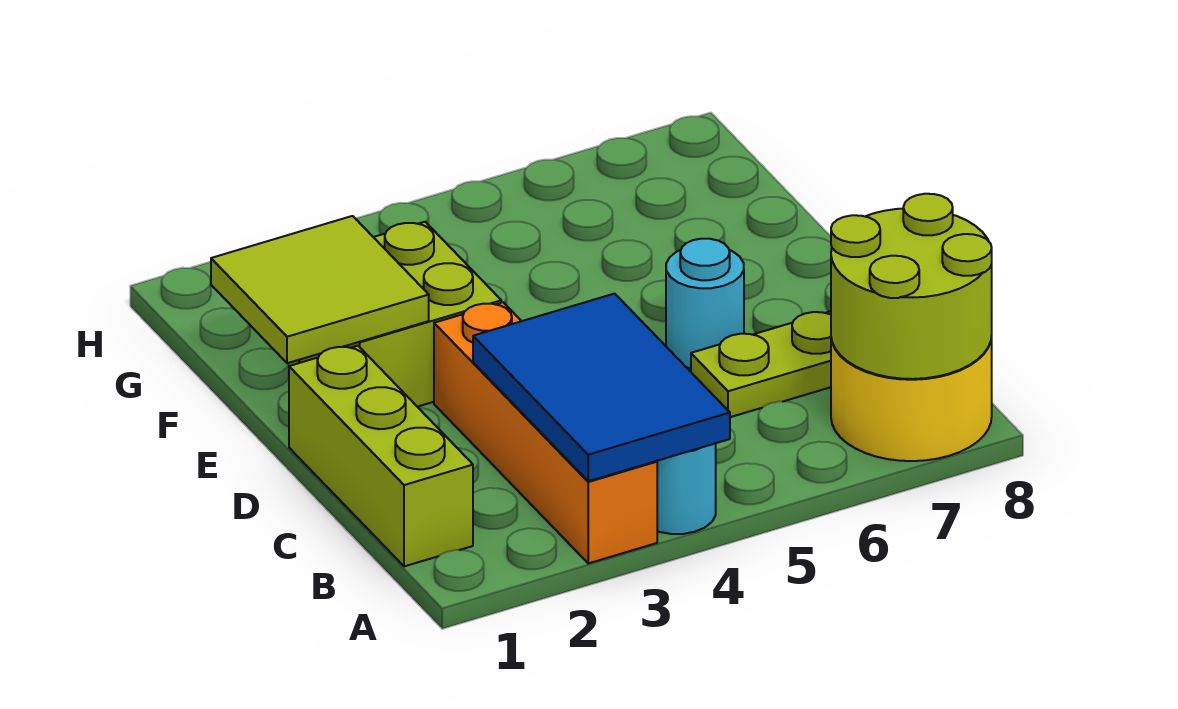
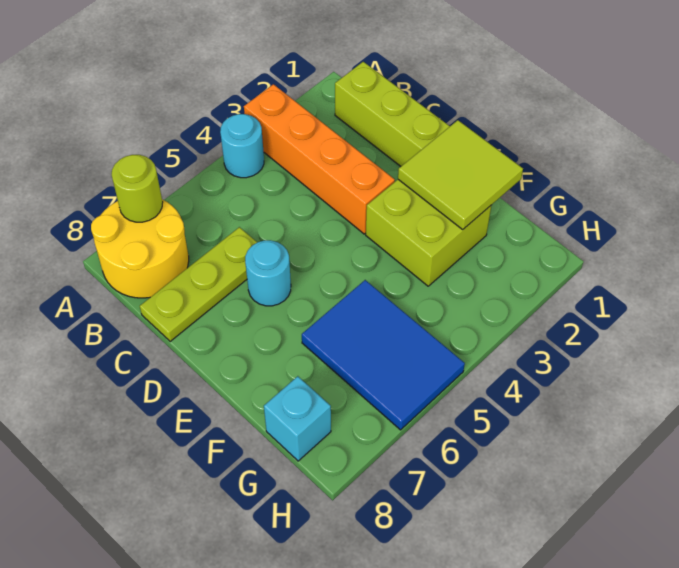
blue tile A3:C4 level 2 -> blue tile F5:H6 level 1
lime round brick A7:B8 level 2 -> lime round brick A7 level 2
none -> cyan brick G8 level 1

